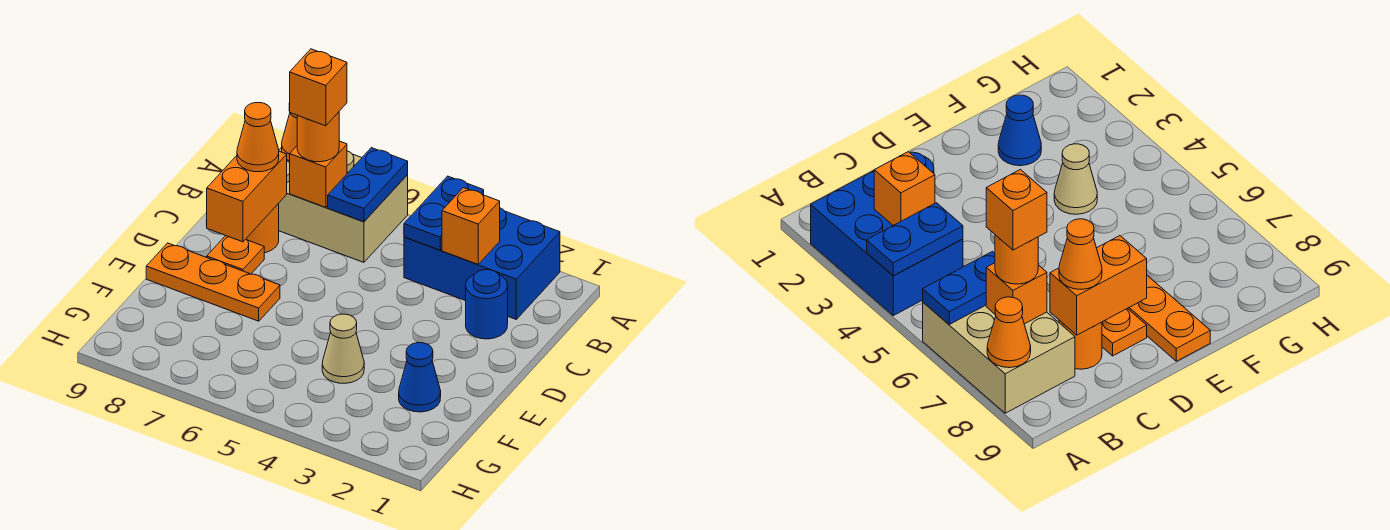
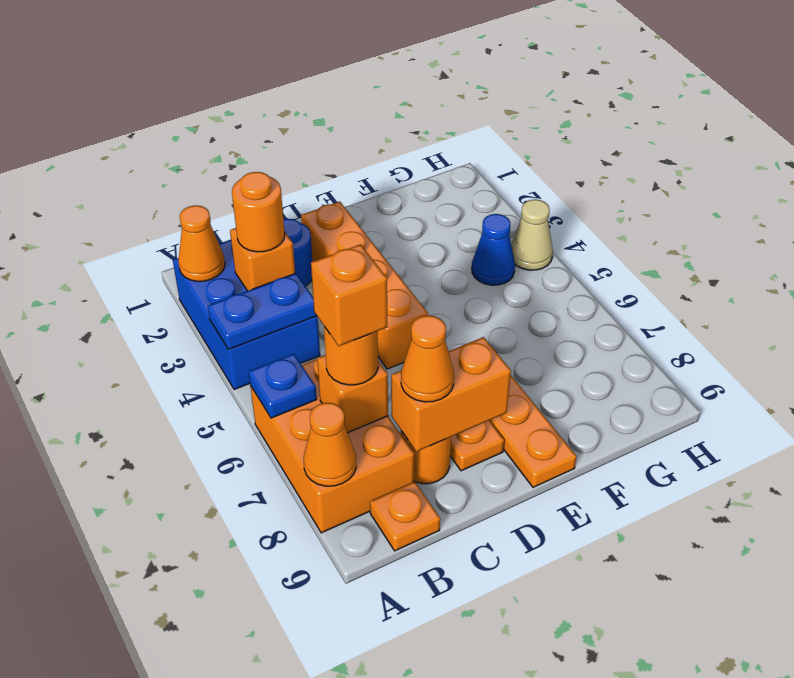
none -> orange cone A2 level 2
tan brick A6:B8 level 1 -> orange brick A6:B8 level 1
blue plate A6:B6 level 2 -> blue plate A6 level 2
none -> orange round brick B3 level 3
none -> orange plate B9 level 1
none -> orange brick D2:D5 level 1
blue cone F2 level 1 -> blue cone G4 level 1
tan cone F4 level 1 -> tan cone H4 level 1

